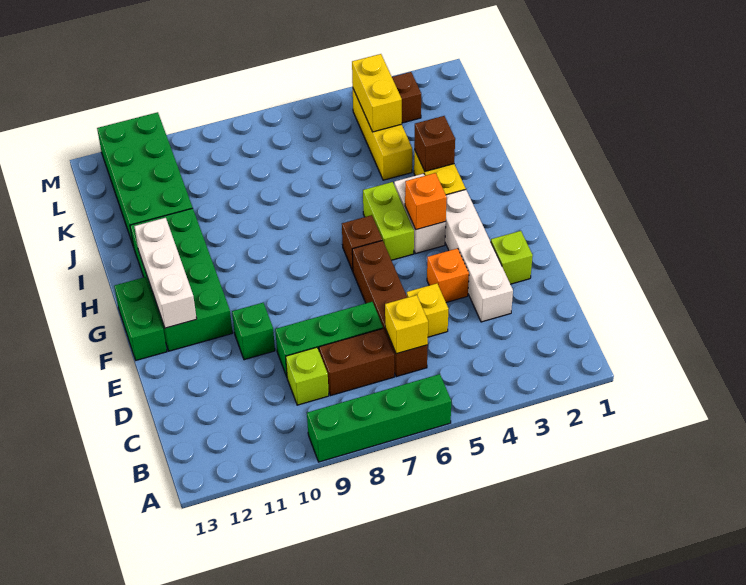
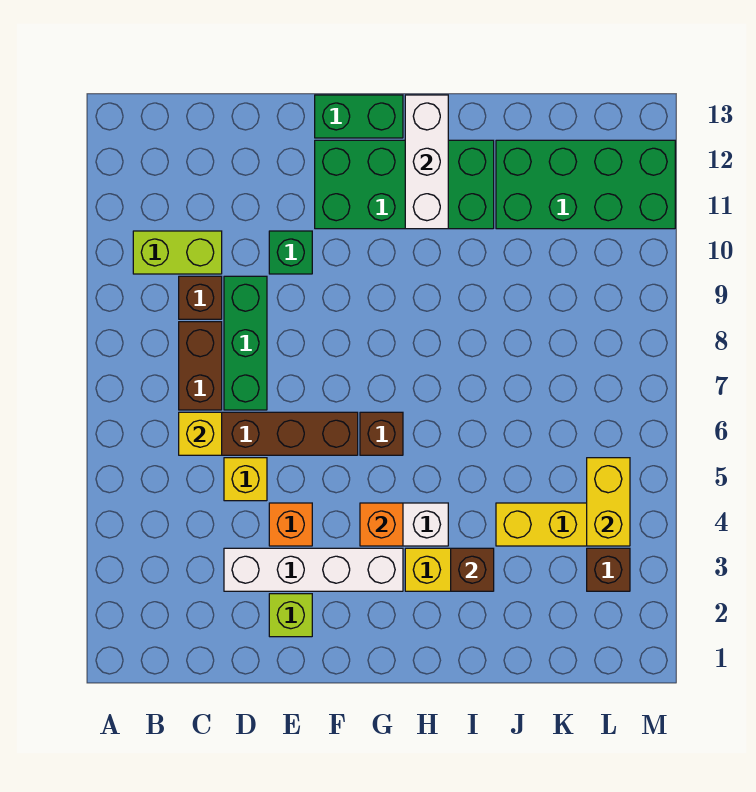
green brick A6:A9 level 1 -> none
lime brick C9 level 1 -> brown brick C9 level 1
white brick F12:H12 level 2 -> white brick H11:H13 level 2
lime brick G5:H5 level 1 -> lime brick B10:C10 level 1
yellow brick K4:L4 level 2 -> yellow brick L4:L5 level 2

